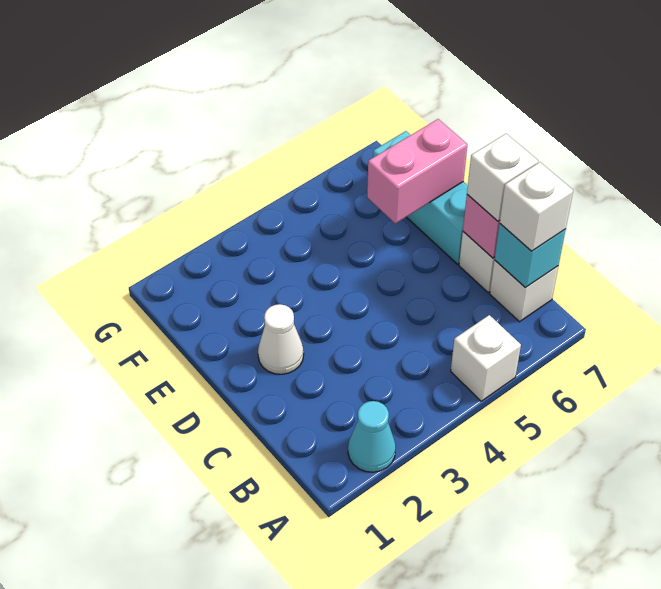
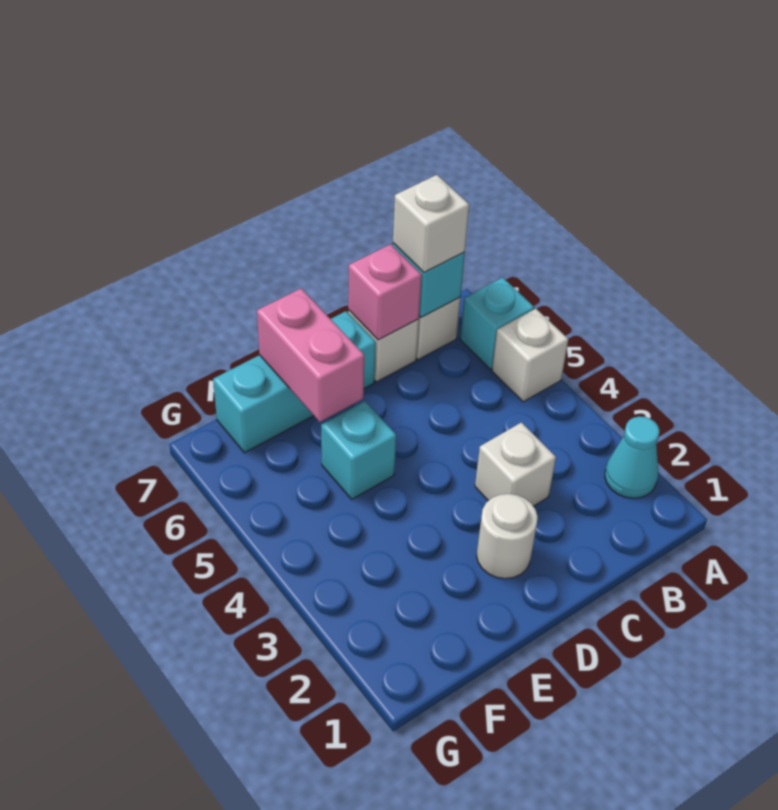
none -> cyan brick A6 level 1
white brick C7 level 3 -> white brick C3 level 1
white cone D2 level 1 -> white round brick D2 level 1
none -> cyan brick E5 level 1

